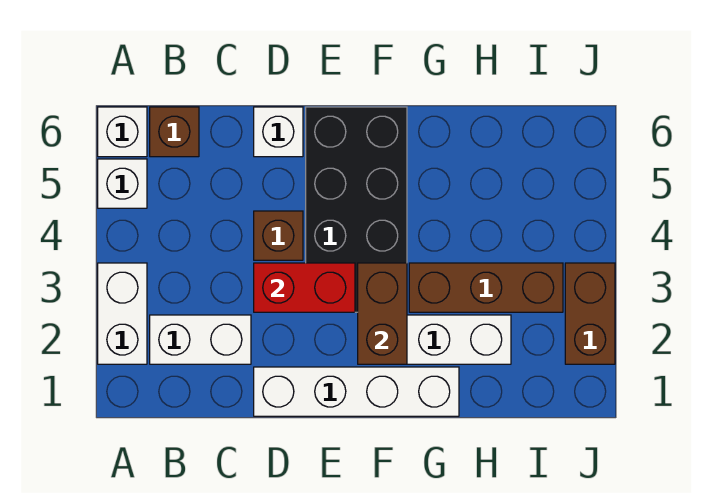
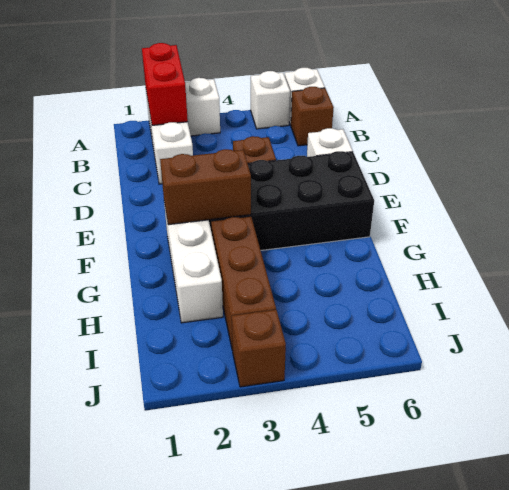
white brick D1:G1 level 1 -> none
red brick D3:E3 level 2 -> red brick A2:B2 level 2
brown brick J2:J3 level 1 -> brown brick J3 level 1

